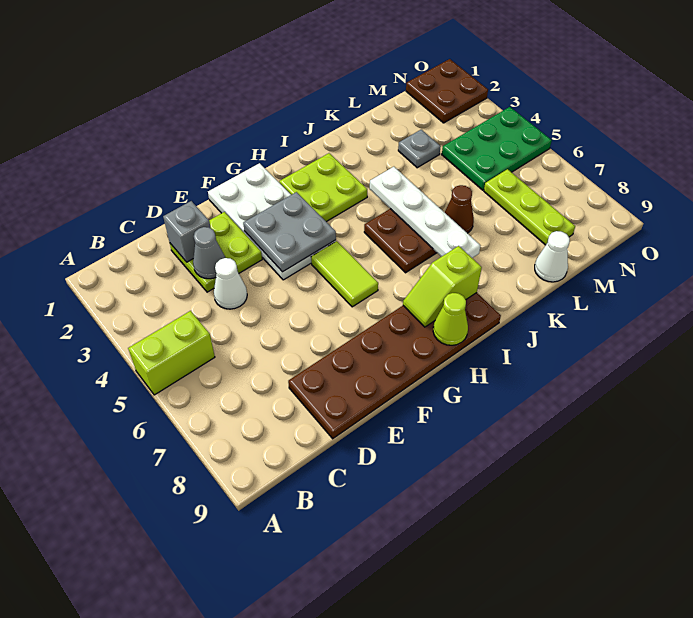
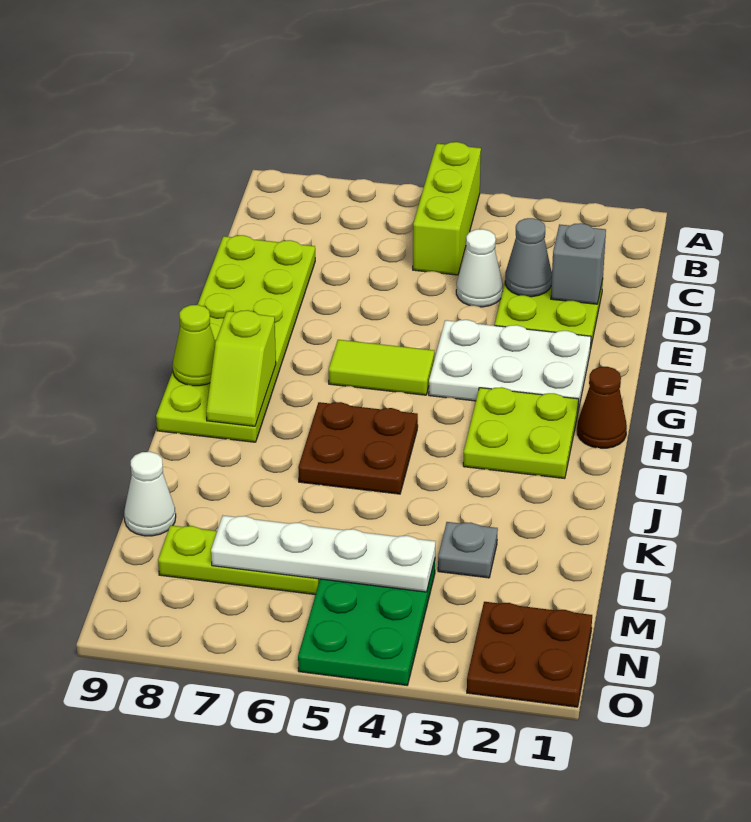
lime brick A5:B5 level 1 -> lime brick A5:C5 level 1
brown plate D8:I9 level 1 -> lime plate D8:I9 level 1
white plate F1:G4 level 1 -> white plate F2:G4 level 1
grey plate F3:G4 level 2 -> none
lime slope H8:I8 level 2 top I -> lime slope H8:I8 level 2 top H
white plate J4:J7 level 2 -> white plate M4:M7 level 2
brown cone K6 level 1 -> brown cone H1 level 1

